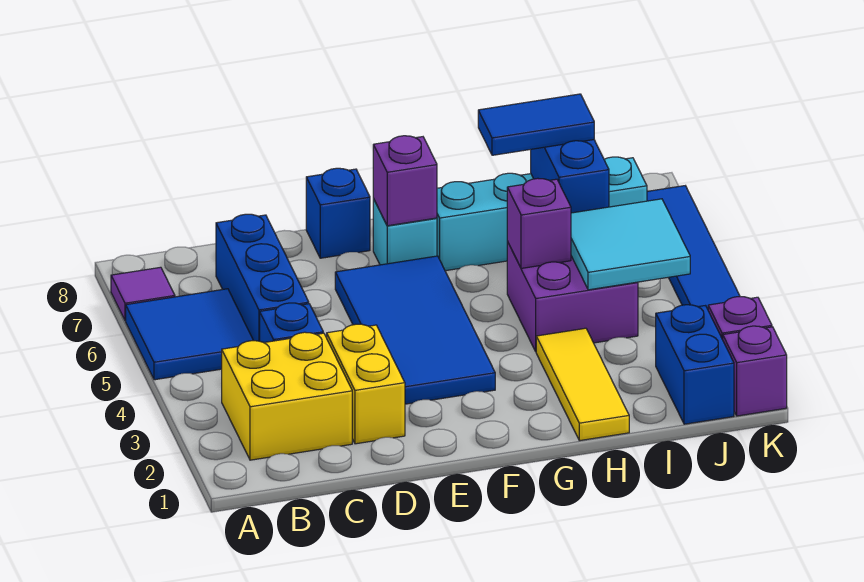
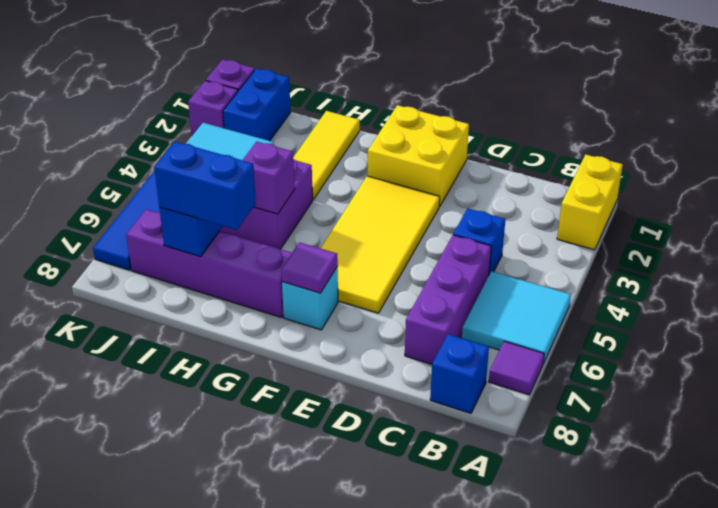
blue tile A5:B6 level 1 -> cyan tile A5:B6 level 1
yellow brick B2:C3 level 1 -> yellow brick E1:F2 level 1
blue brick C5:C7 level 1 -> purple brick C5:C7 level 1
yellow brick D2:D3 level 1 -> yellow brick A1:A2 level 1
blue tile E3:F6 level 1 -> yellow tile E3:F6 level 1
blue brick E8 level 1 -> blue brick B8 level 1
purple brick F7 level 2 -> purple tile F7 level 2
cyan brick G7:J7 level 1 -> purple brick G7:J7 level 1
blue tile H7:I7 level 3 -> blue brick H7:I7 level 3

